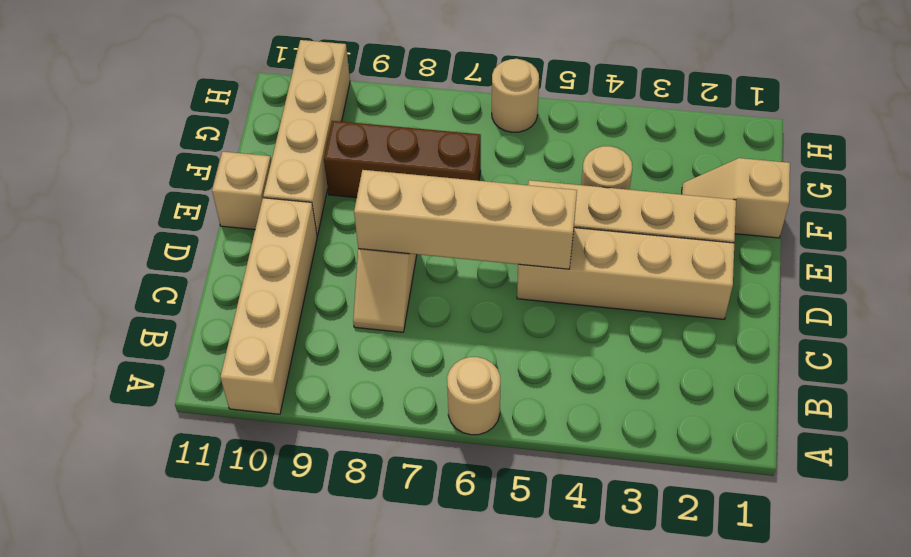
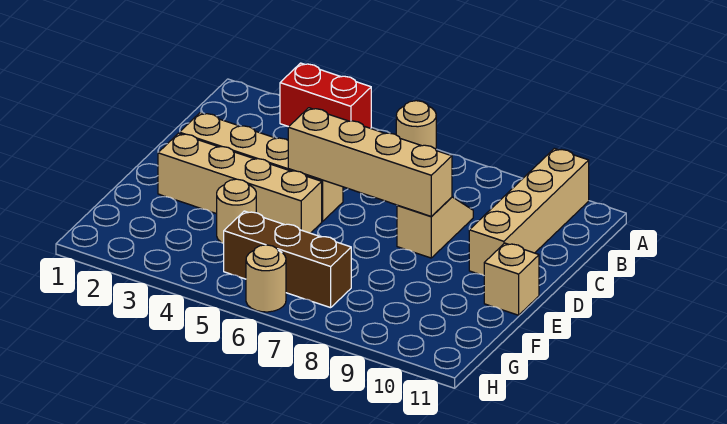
none -> red brick A3:A4 level 1
tan brick E10:H10 level 1 -> none
tan slope F1:F2 level 1 top 1 -> none
brown brick F7:F9 level 1 -> brown brick G5:G7 level 1

